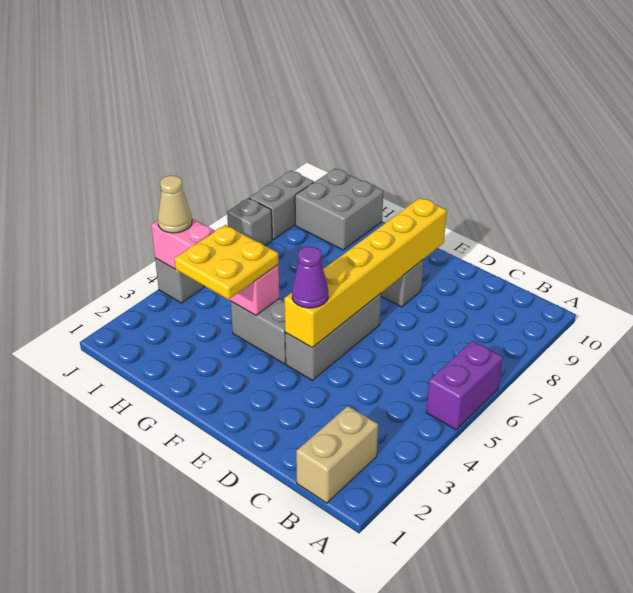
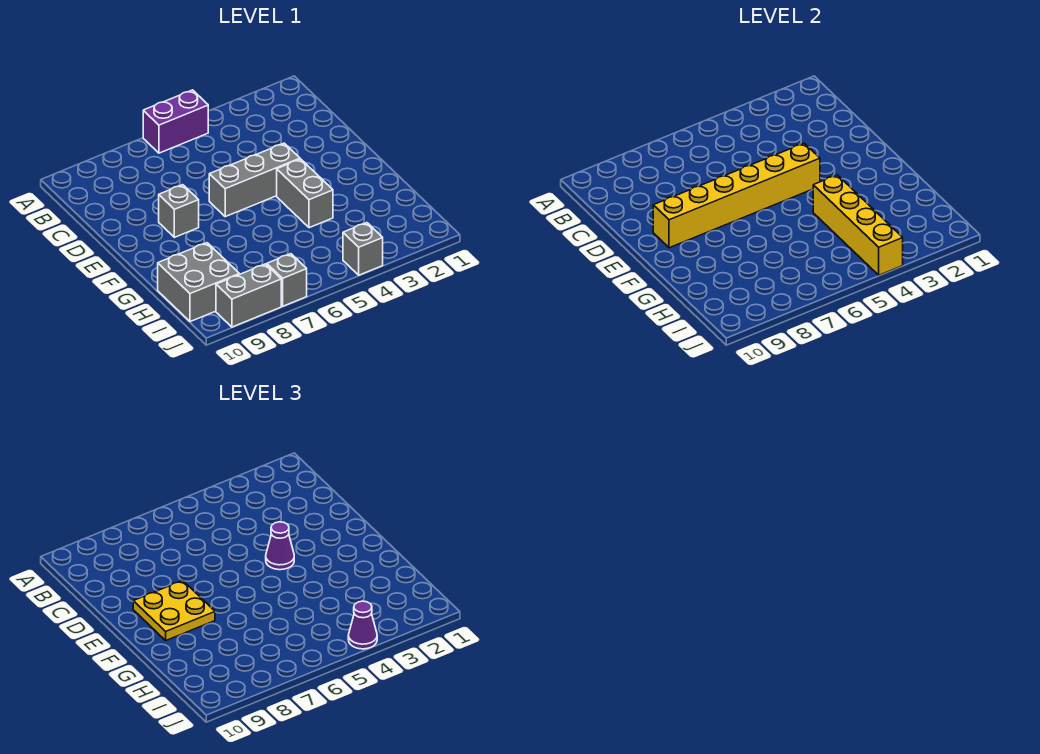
tan brick B1:B2 level 1 -> none
yellow plate G3:H4 level 3 -> yellow plate E8:F9 level 3
pink brick G4:J4 level 2 -> yellow brick G4:J4 level 2
tan cone J4 level 3 -> purple cone J4 level 3

